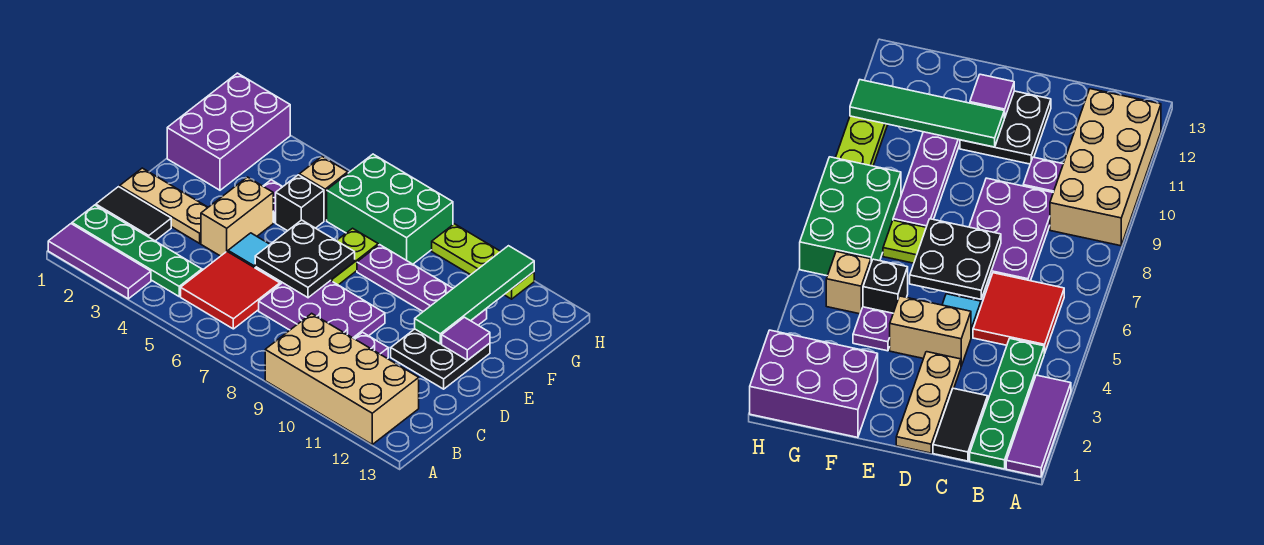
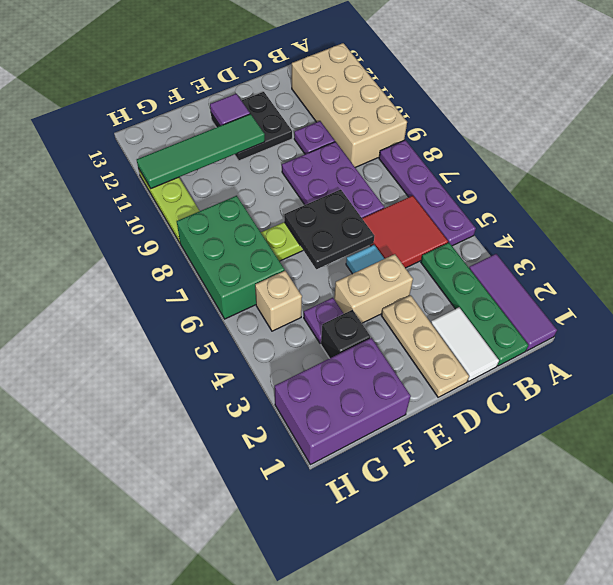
black tile C1:C2 level 1 -> white tile C1:C2 level 1
black brick F5 level 1 -> black brick F3 level 1
purple plate F8:F11 level 1 -> purple plate A5:A8 level 1

